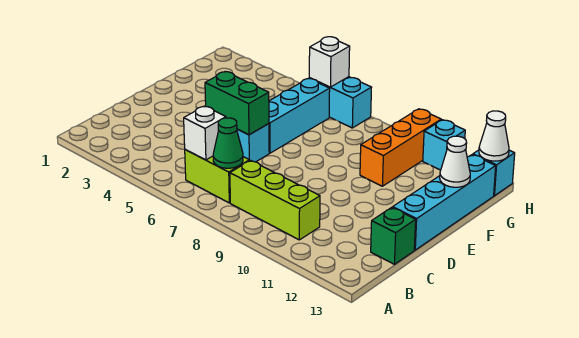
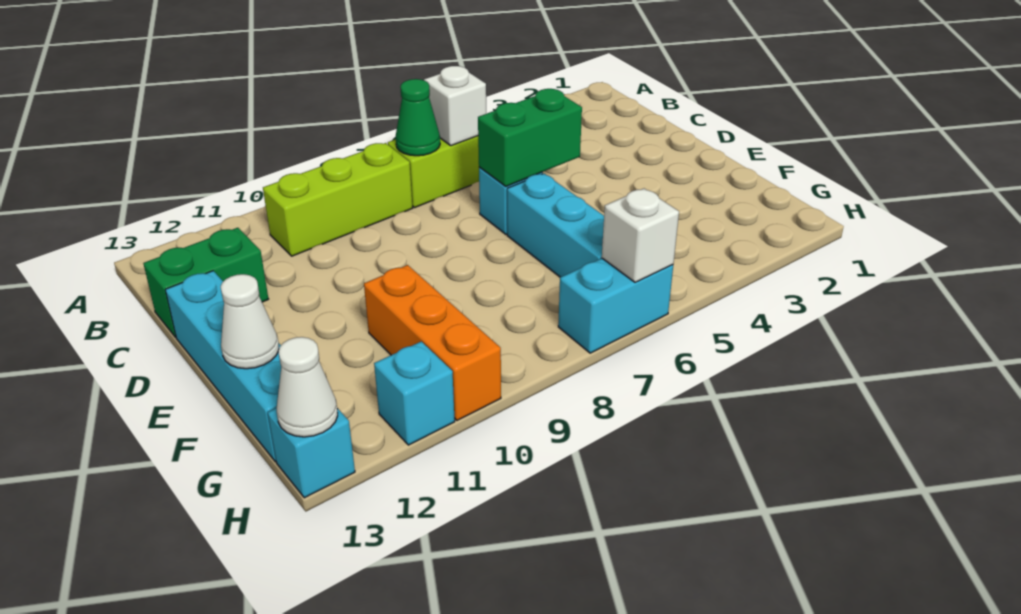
green brick C13 level 1 -> green brick C12:C13 level 1

